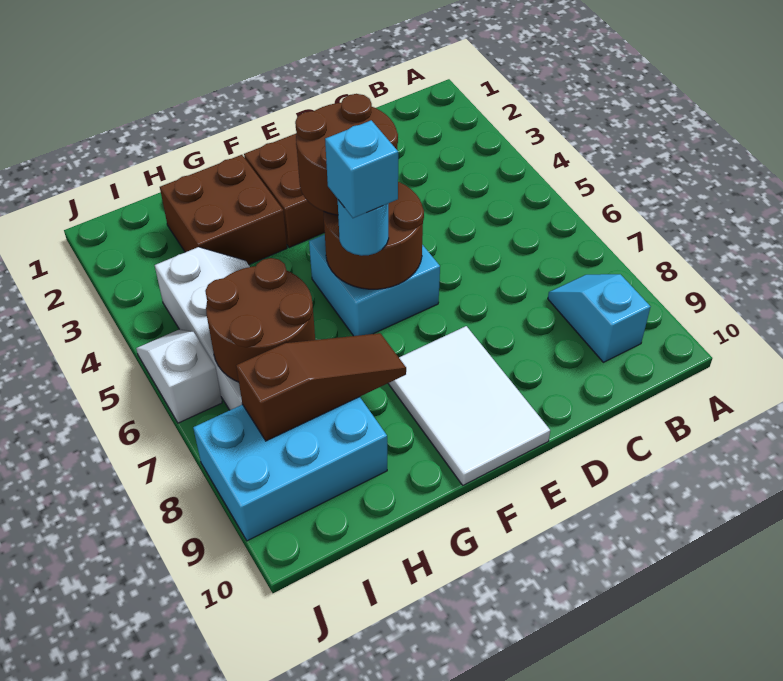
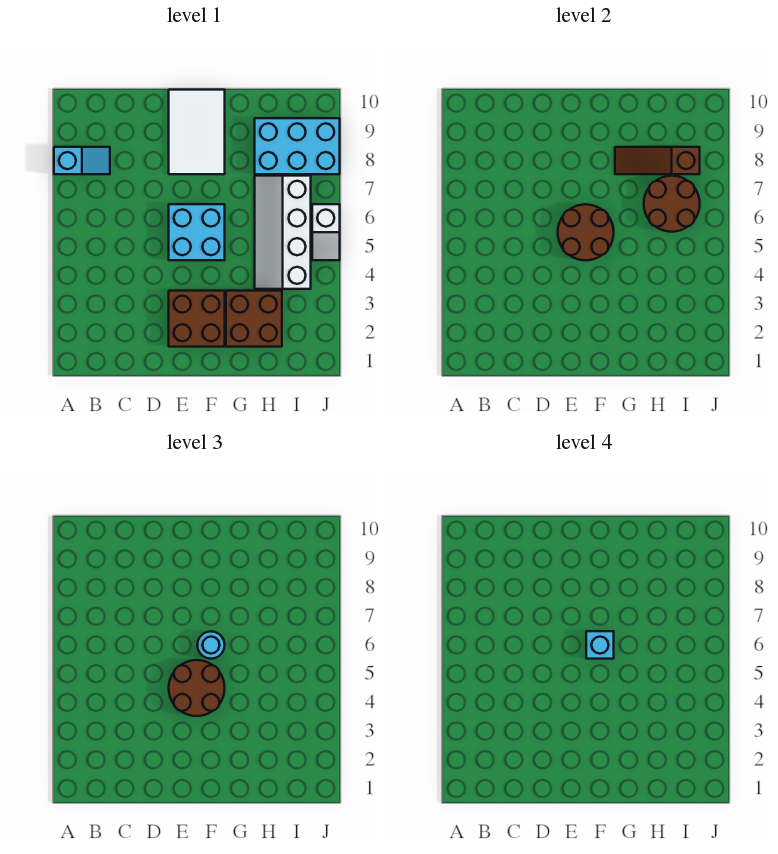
cyan slope B8:B9 level 1 top 9 -> cyan slope A8:B8 level 1 top A

